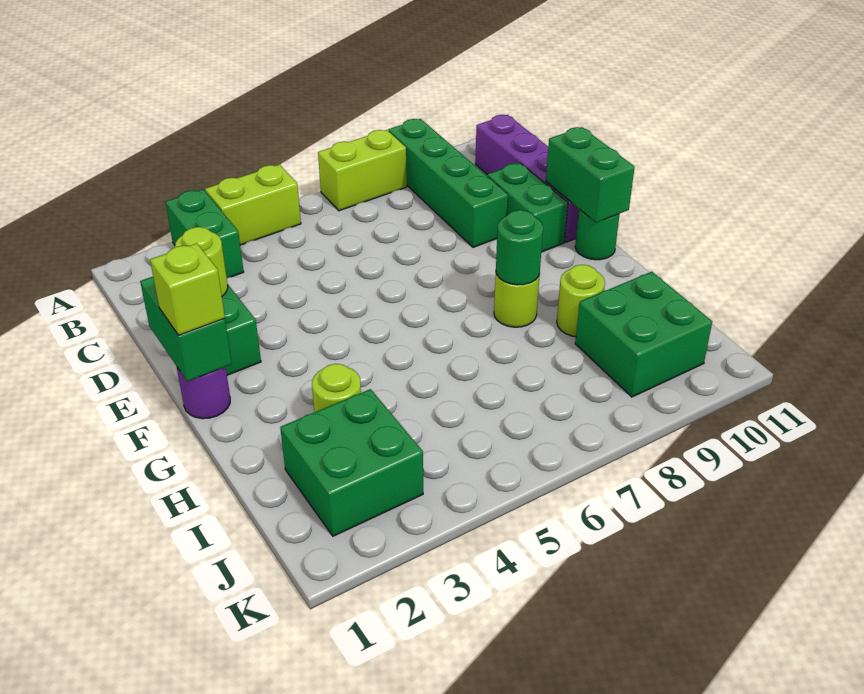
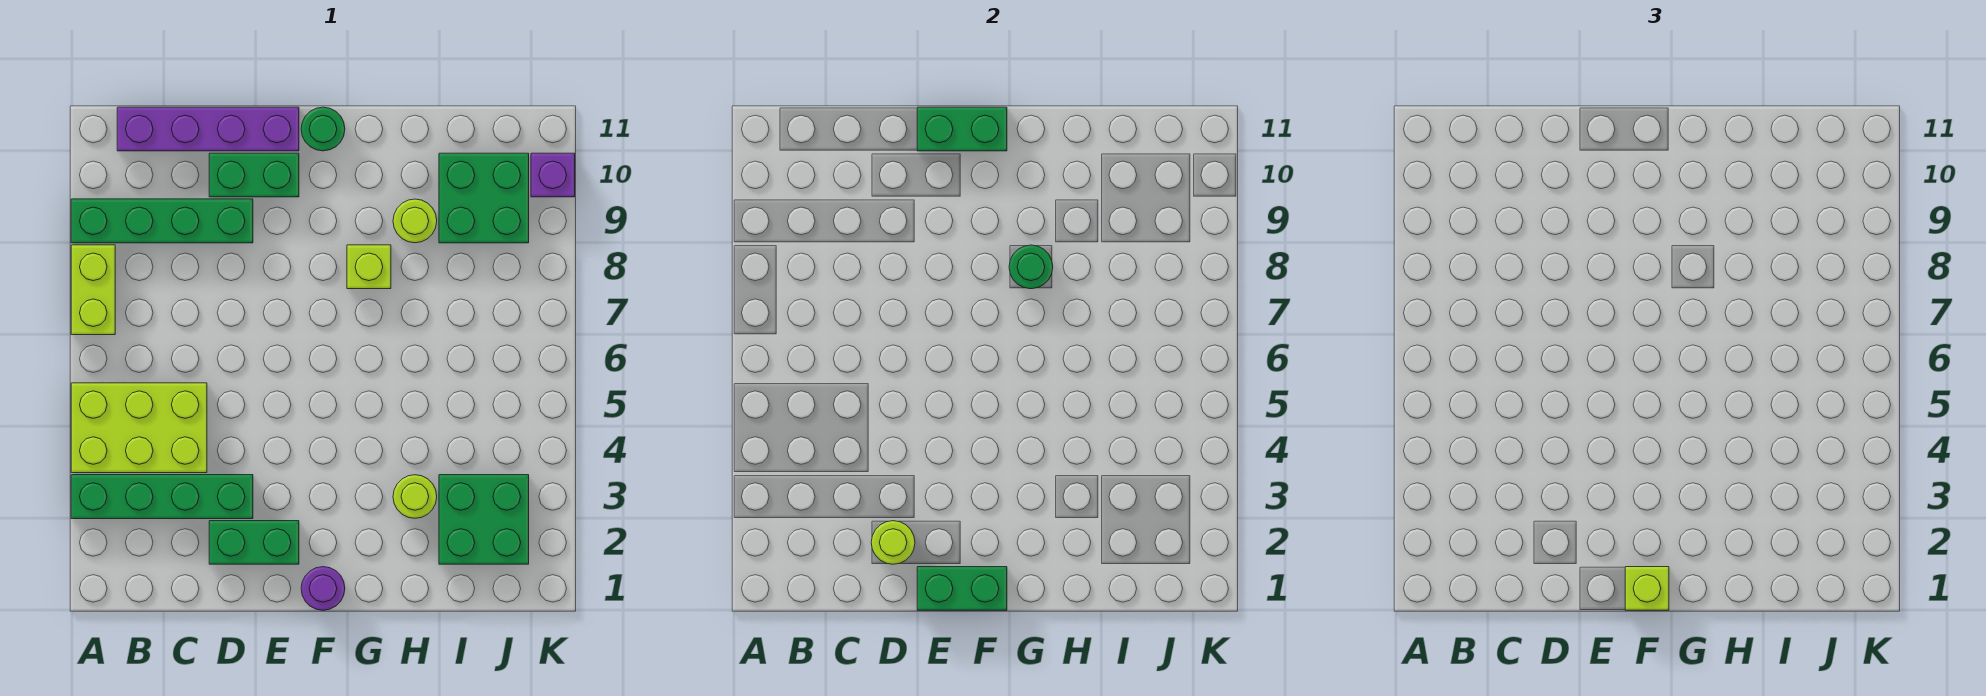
green brick A3:B3 level 1 -> green brick A3:D3 level 1
lime brick A4:A5 level 1 -> lime brick A4:C5 level 1
lime round brick G8 level 1 -> lime brick G8 level 1
none -> purple brick K10 level 1

